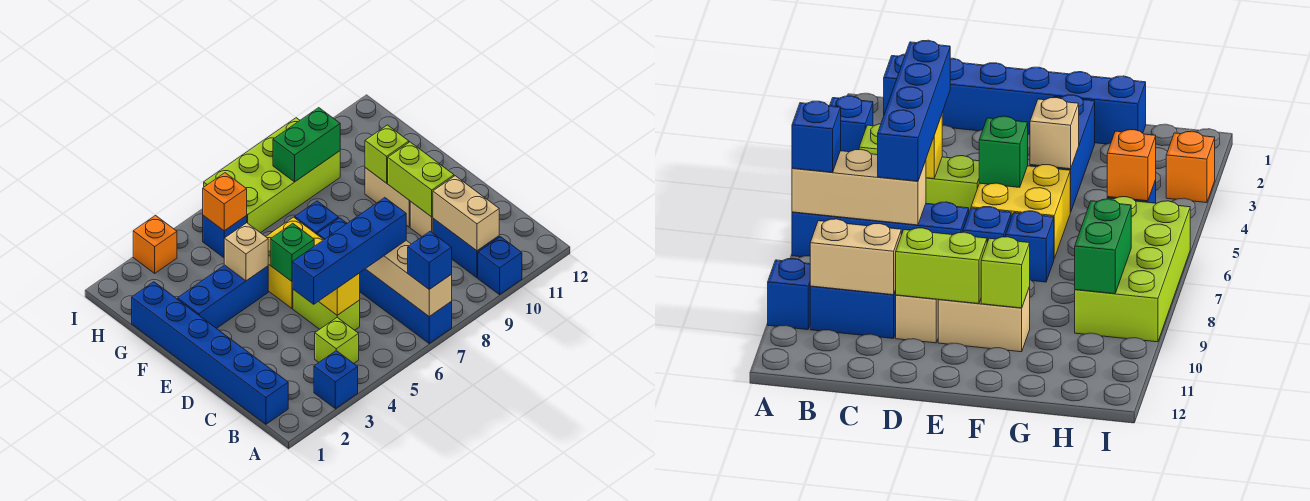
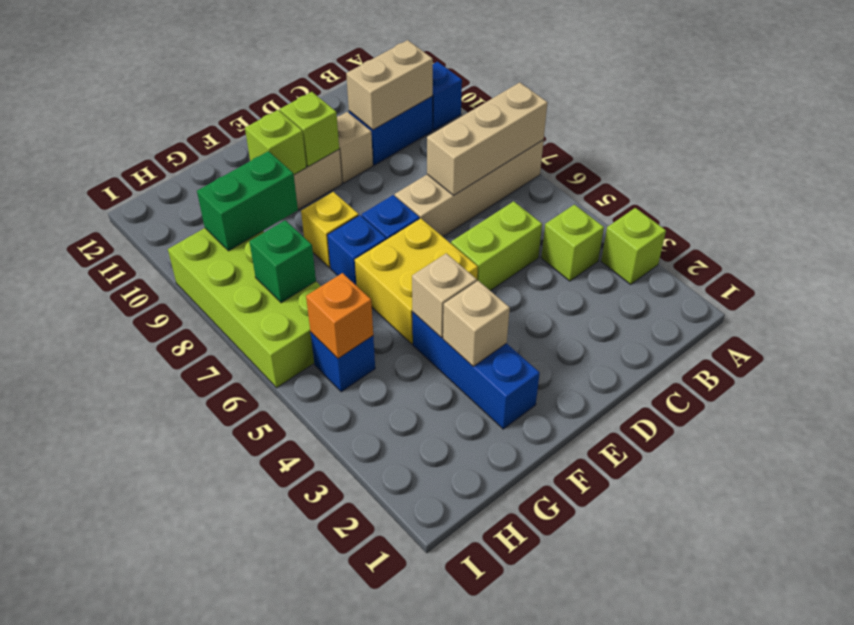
blue brick A3 level 1 -> lime brick A3 level 1
blue brick A7:D7 level 1 -> tan brick A7:D7 level 1
blue brick A7 level 3 -> none
blue brick B1:G1 level 1 -> none
blue brick C4:C7 level 3 -> none
yellow brick C5 level 2 -> yellow brick F8 level 1
lime brick D10:E10 level 2 -> lime brick E10 level 2
green brick E5 level 2 -> green brick H7 level 2
none -> tan brick F3 level 2
green brick H8:H9 level 2 -> green brick G9:H9 level 2
orange brick I3 level 1 -> none

